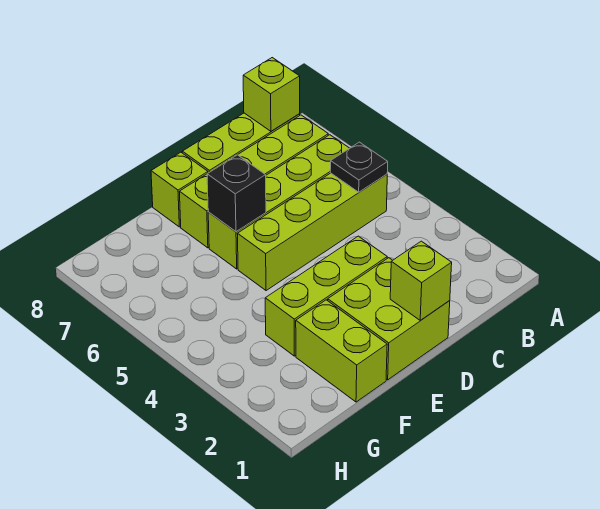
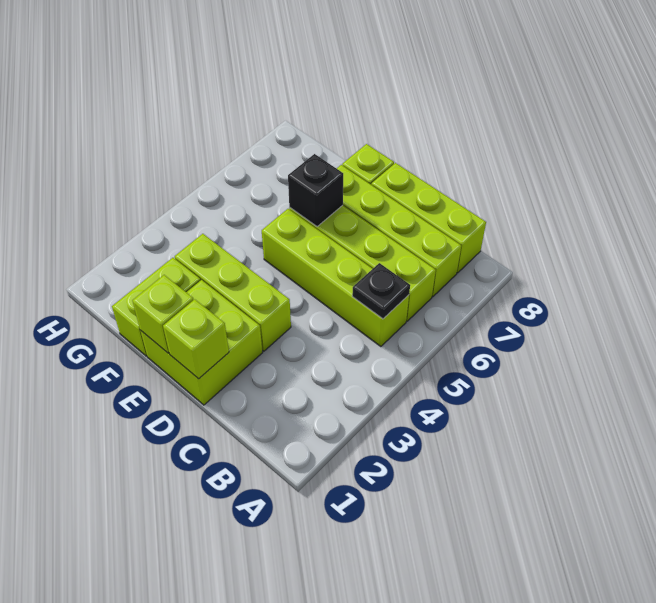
lime brick B8 level 2 -> lime brick E1 level 2

